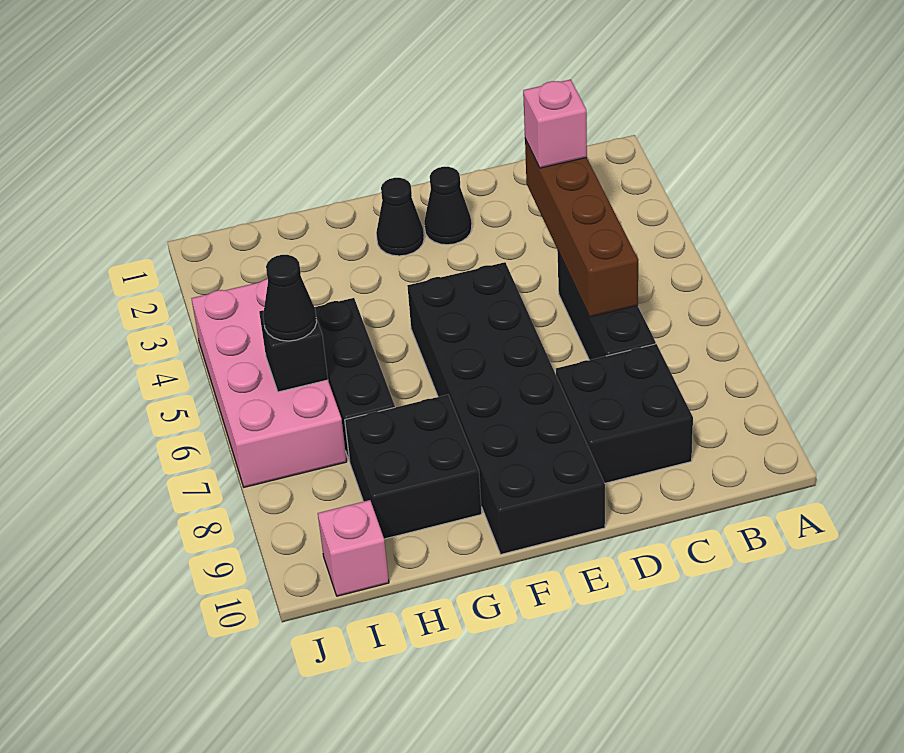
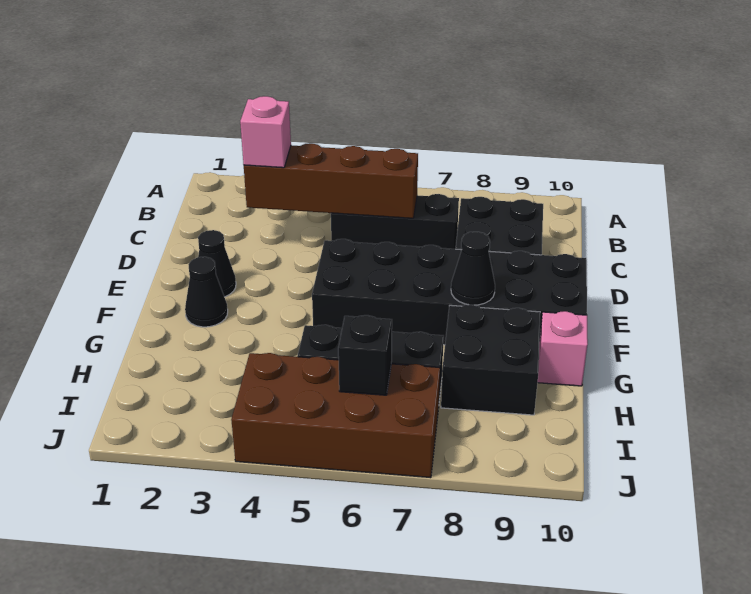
pink brick I4:J7 level 1 -> brown brick I4:J7 level 1
black cone I6 level 3 -> black cone F8 level 2
pink brick I10 level 1 -> pink brick G10 level 1

